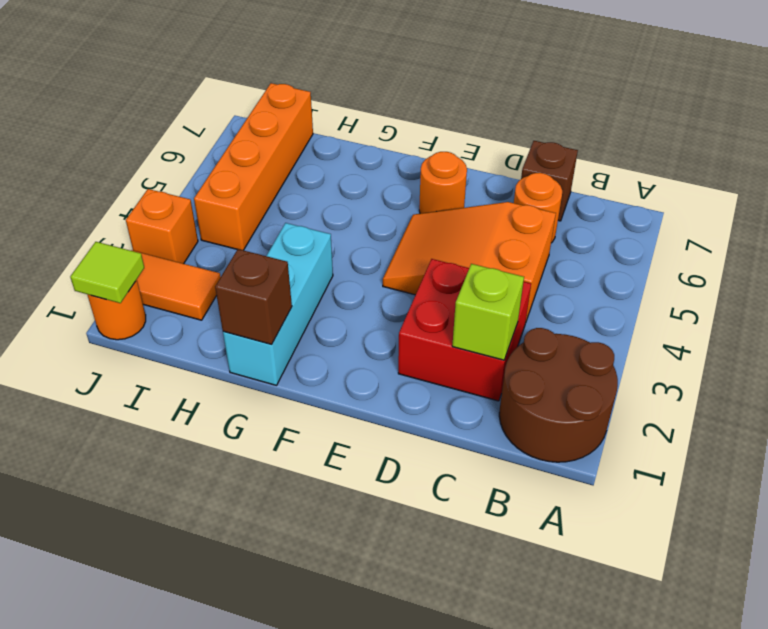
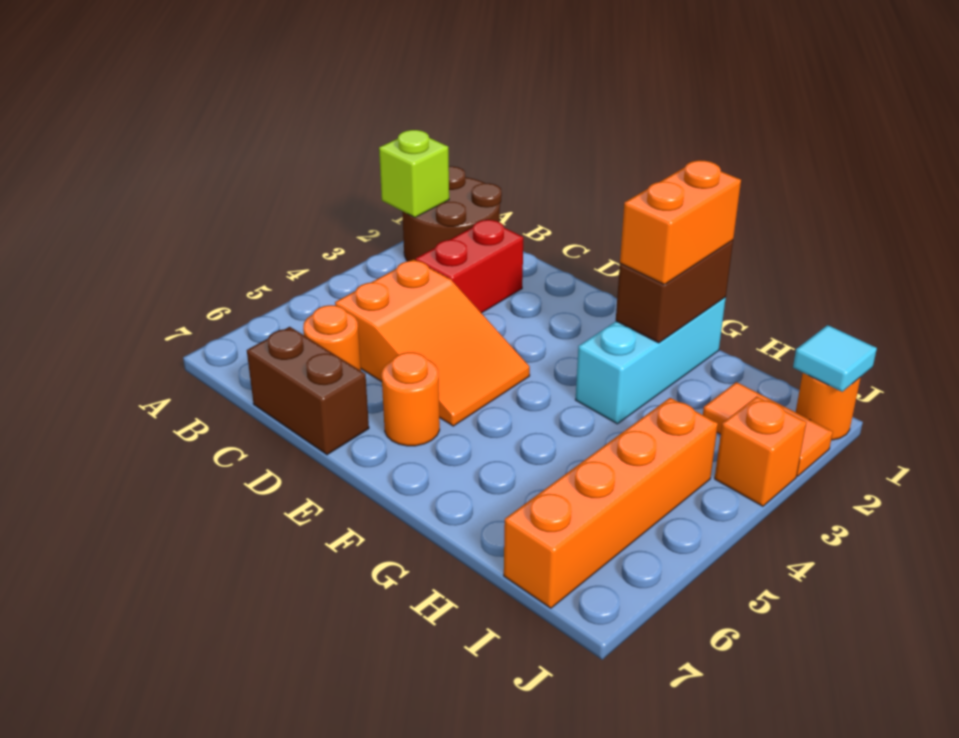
red brick C2:D3 level 1 -> red brick C2:C3 level 1
lime brick C2 level 2 -> lime brick A2 level 2
brown brick C7 level 1 -> brown brick C7:D7 level 1
brown brick G1 level 2 -> brown brick G1:G2 level 2
none -> orange brick G1:G2 level 3
lime tile J1 level 2 -> cyan tile J1 level 2

